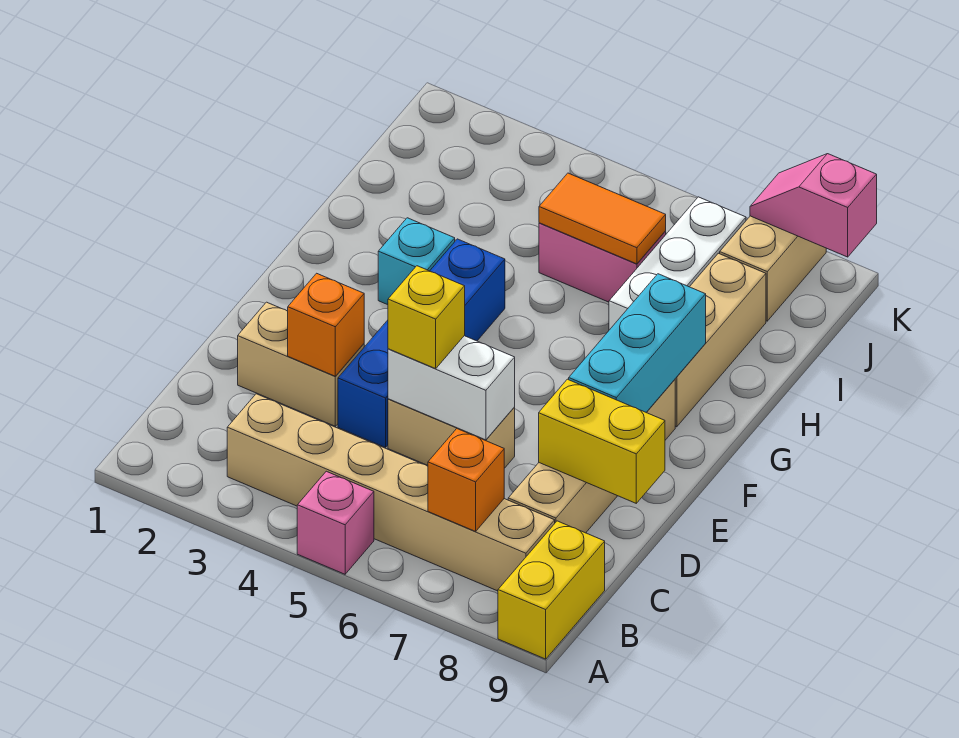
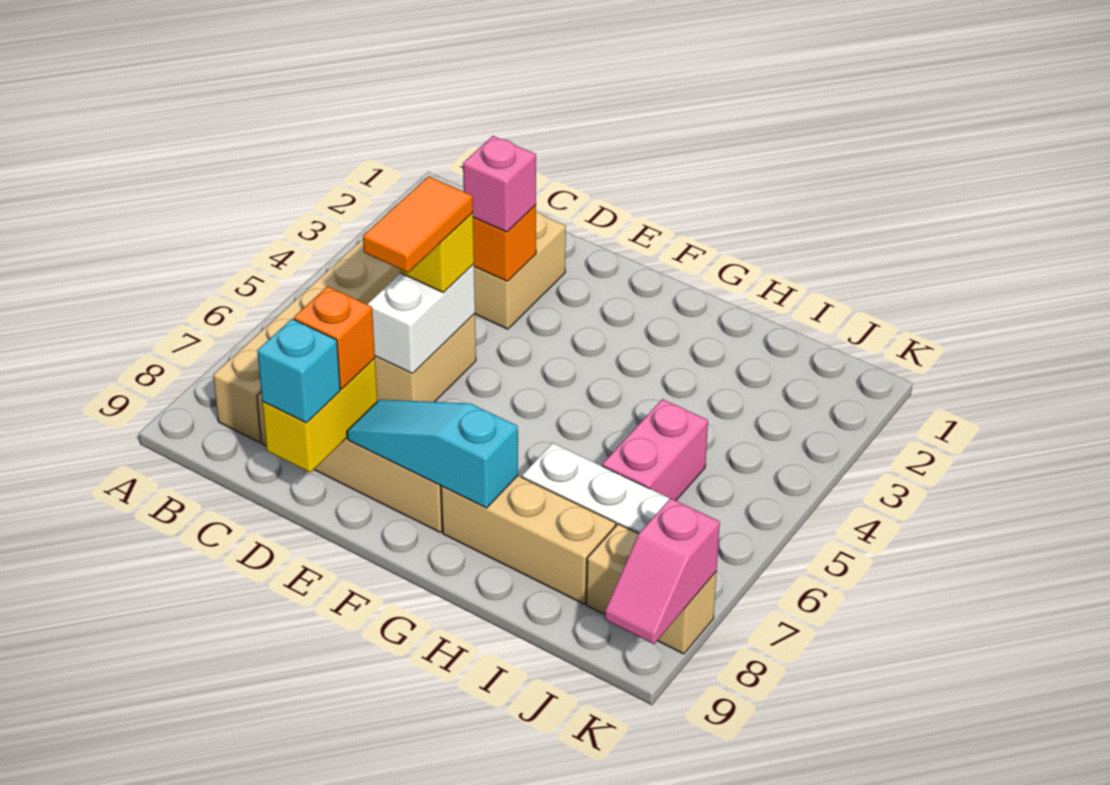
pink brick A5 level 1 -> pink brick D3 level 3
yellow brick A9:B9 level 1 -> none
orange brick B7 level 2 -> orange brick D8 level 3
blue brick D4:G4 level 1 -> none
cyan brick E8:G8 level 2 -> cyan slope E8:G8 level 2 top G
cyan brick G3 level 1 -> cyan brick D9 level 3
orange tile I5:I6 level 2 -> orange tile D5:D6 level 4
pink slope K8:K9 level 2 top 9 -> pink slope K8:K9 level 2 top 8

